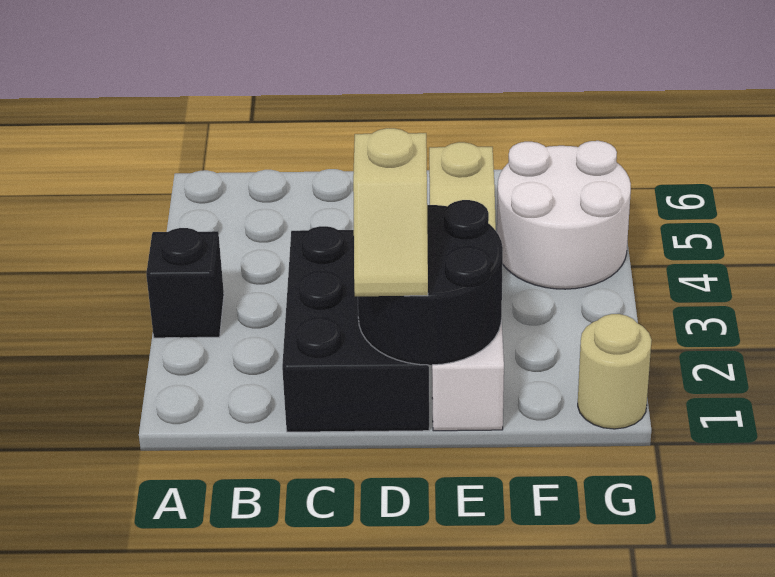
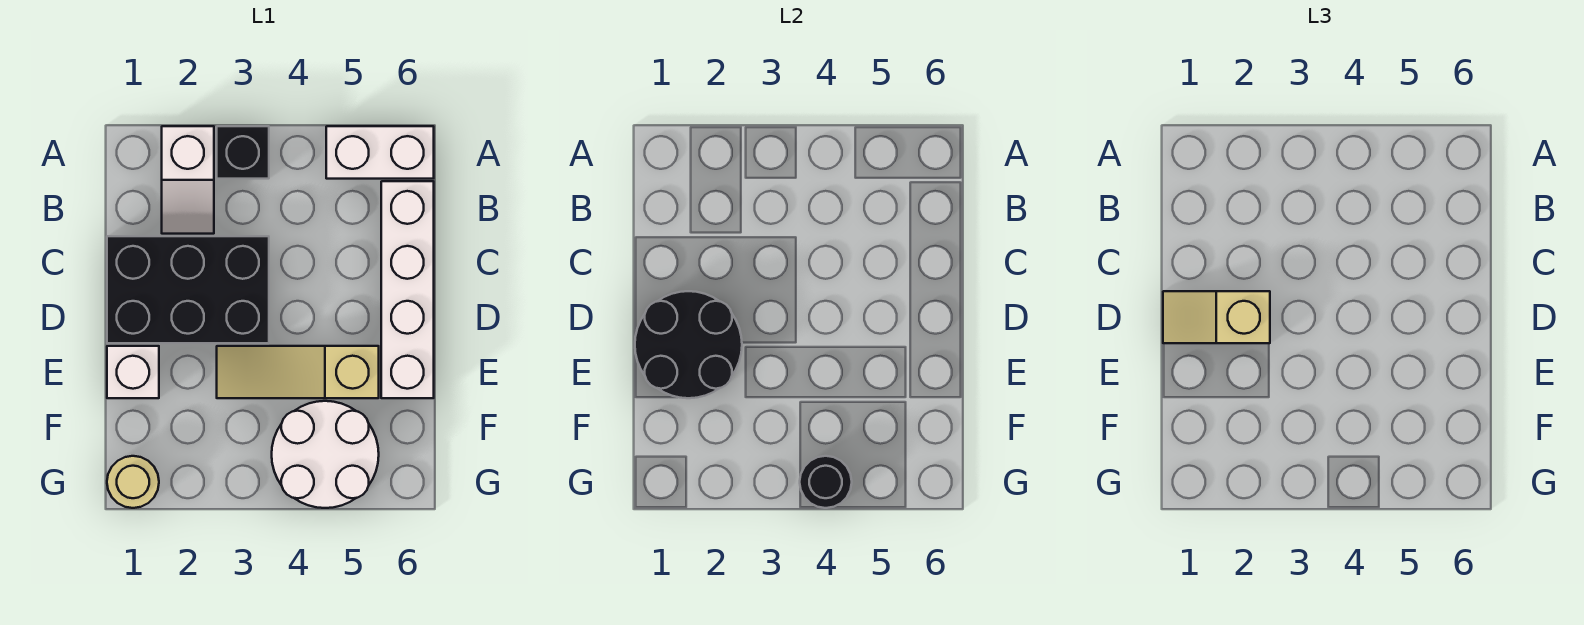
none -> white slope A2:B2 level 1 top A
none -> white brick A5:A6 level 1
none -> white brick B6:E6 level 1
none -> black round brick G4 level 2

